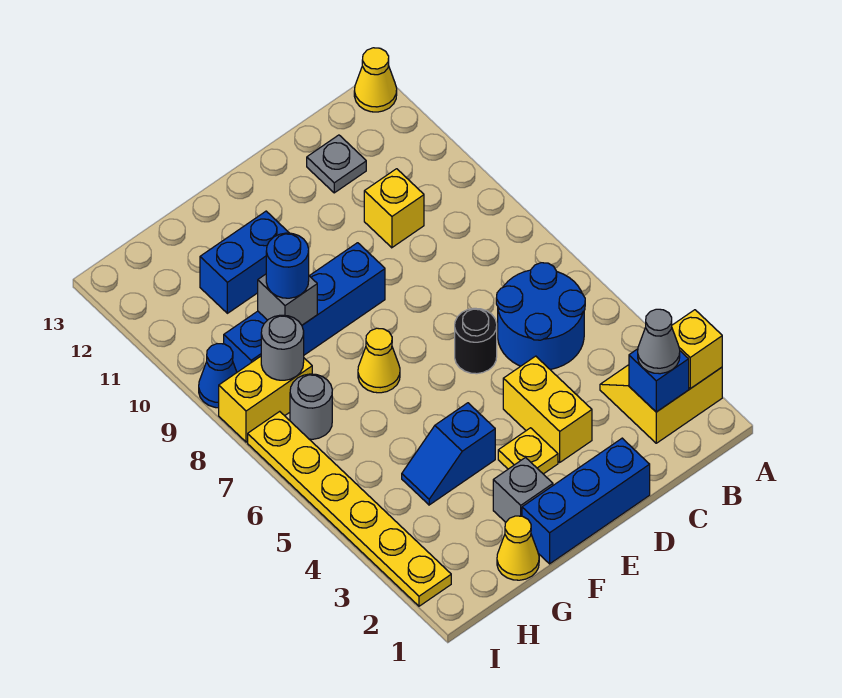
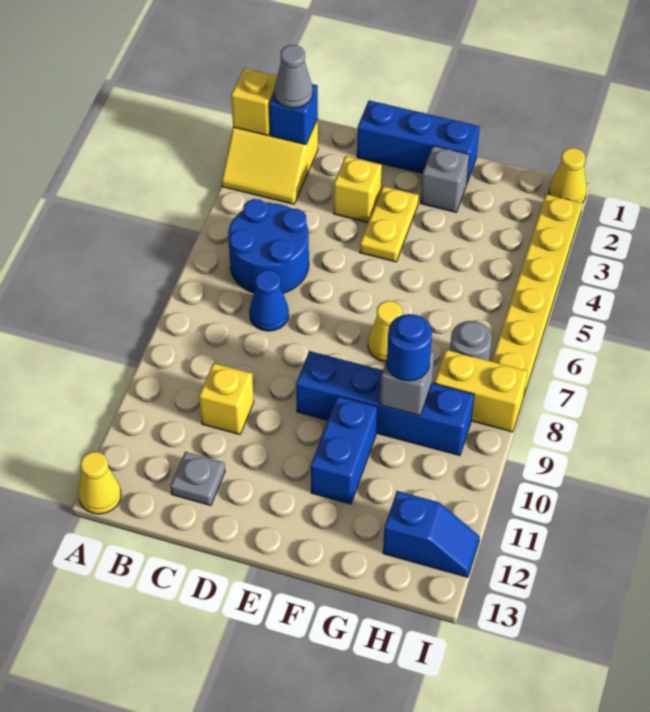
yellow brick D3:D4 level 1 -> yellow brick D3 level 1
black round brick D6 level 1 -> none
yellow plate E3 level 1 -> yellow plate E3:E4 level 1
blue slope F4:G4 level 1 top F -> blue slope H12:I12 level 1 top H
blue brick F11:G11 level 1 -> blue brick F10:F11 level 1
yellow cone G1 level 1 -> yellow cone I1 level 1
grey round brick H8 level 2 -> none
blue cone I9 level 1 -> blue cone C7 level 1

